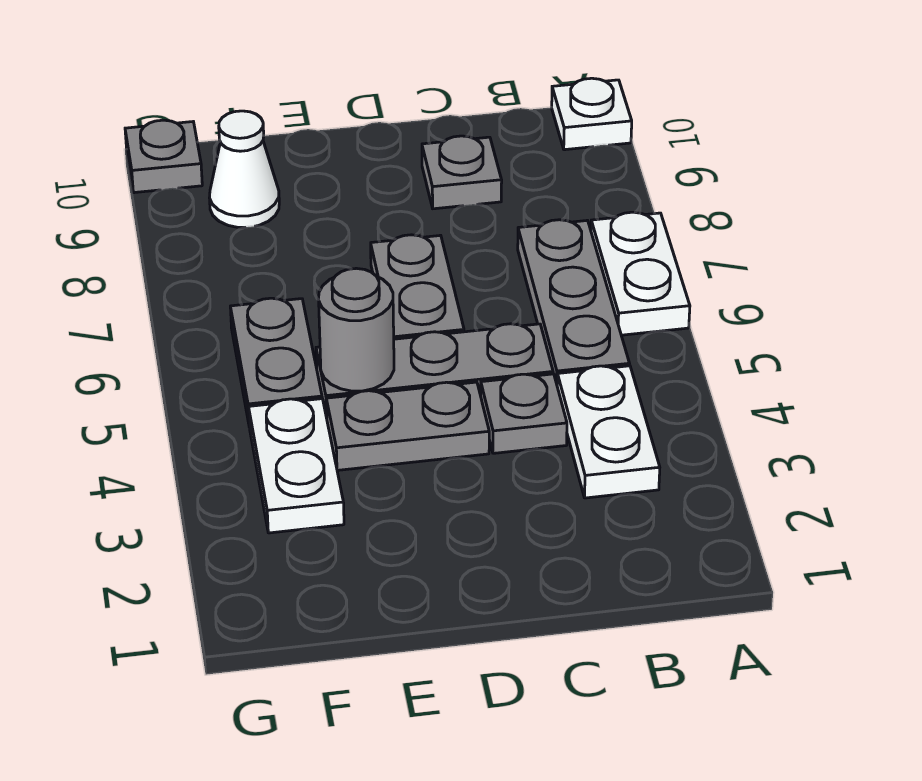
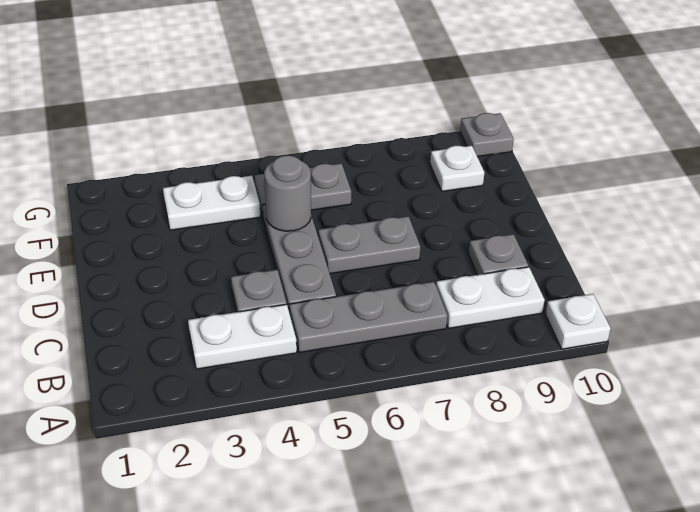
white plate A6:A7 level 1 -> white plate B8:B9 level 1
grey plate D4:E4 level 1 -> none
white cone F9 level 1 -> white plate F9 level 1

